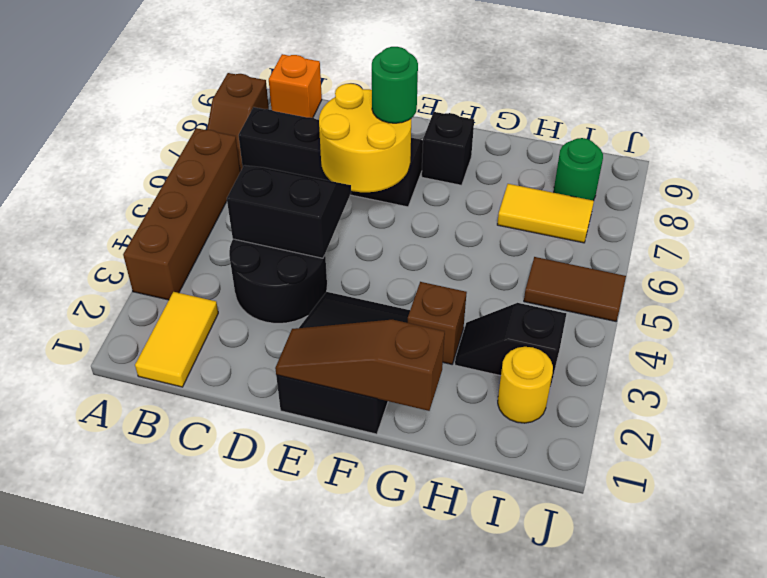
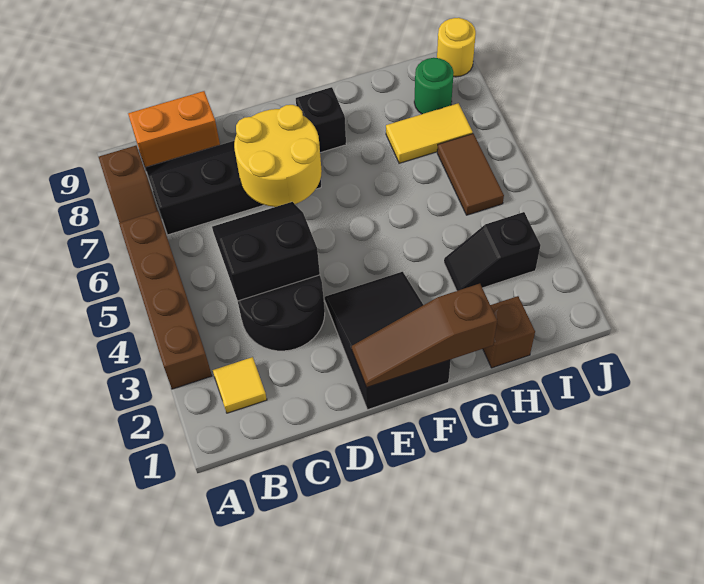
yellow tile B1:B2 level 1 -> yellow tile B2 level 1
orange brick B9 level 1 -> orange brick B9:C9 level 1
green round brick E7 level 3 -> none
brown brick G3 level 1 -> brown brick H1 level 1
yellow round brick I2 level 1 -> yellow round brick J9 level 1
brown tile I5:J5 level 1 -> brown tile I5:I6 level 1

